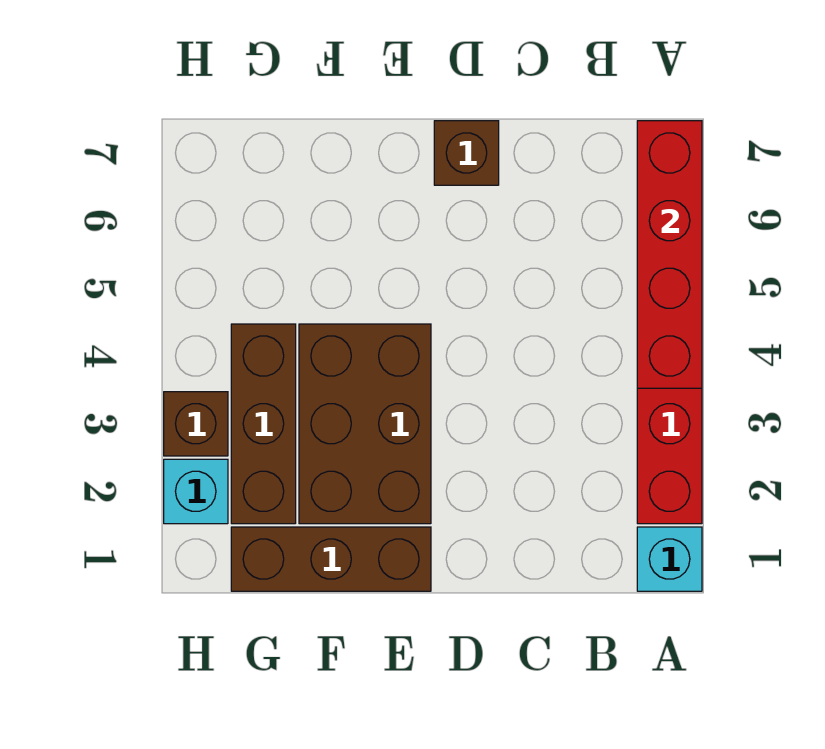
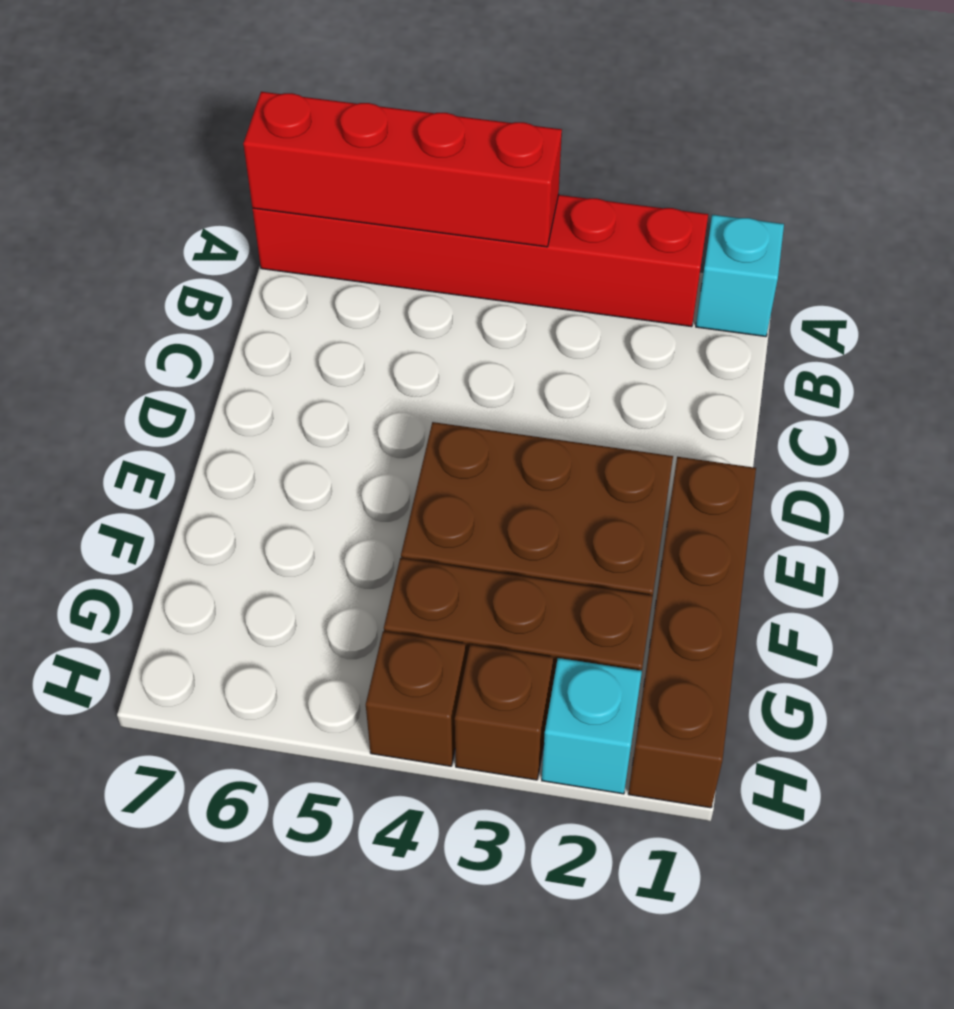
brown brick D7 level 1 -> brown brick H4 level 1
brown brick E1:G1 level 1 -> brown brick E1:H1 level 1

